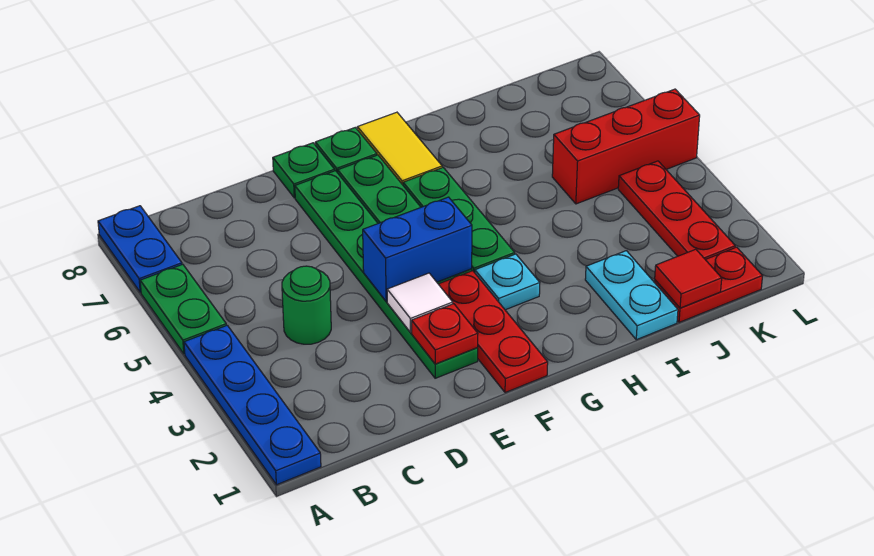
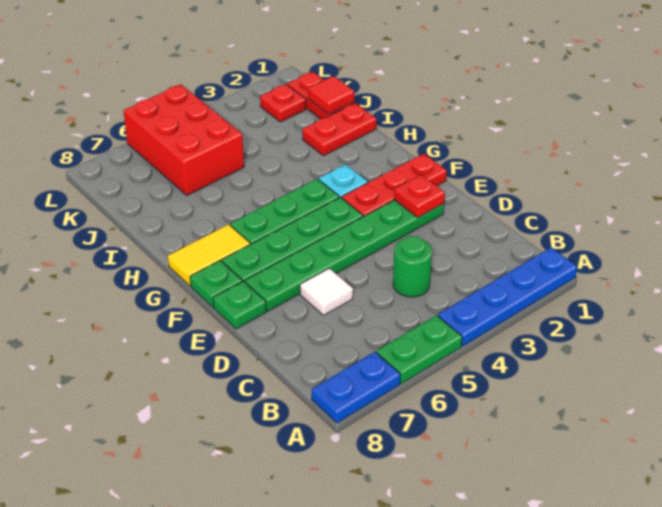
white tile E3 level 2 -> white tile D6 level 1
blue brick E4:F4 level 2 -> none
cyan plate I1:I2 level 1 -> red plate I1:I2 level 1
red brick J5:L5 level 1 -> red brick J5:L6 level 1
red plate K2:K4 level 1 -> red plate K2 level 1

